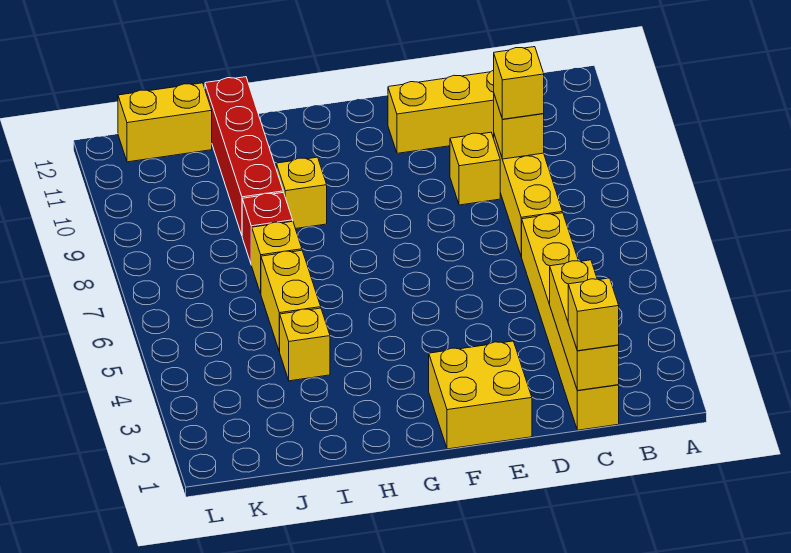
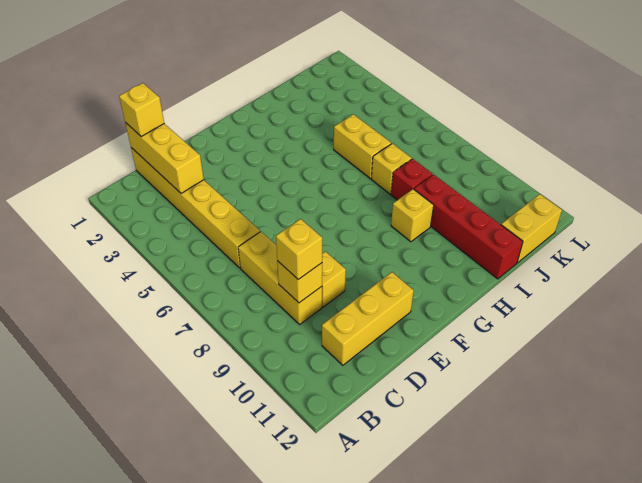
yellow brick E1:F2 level 1 -> none
yellow brick I4 level 1 -> none

